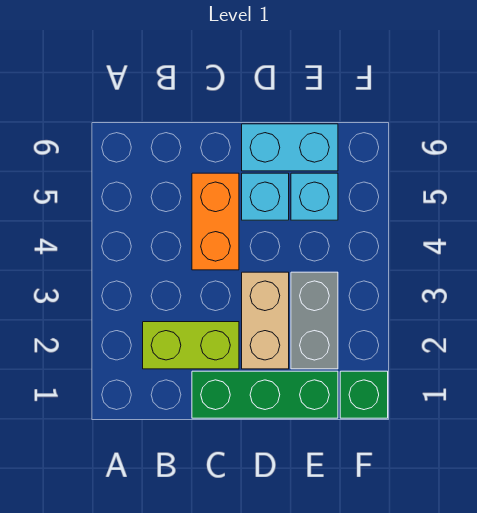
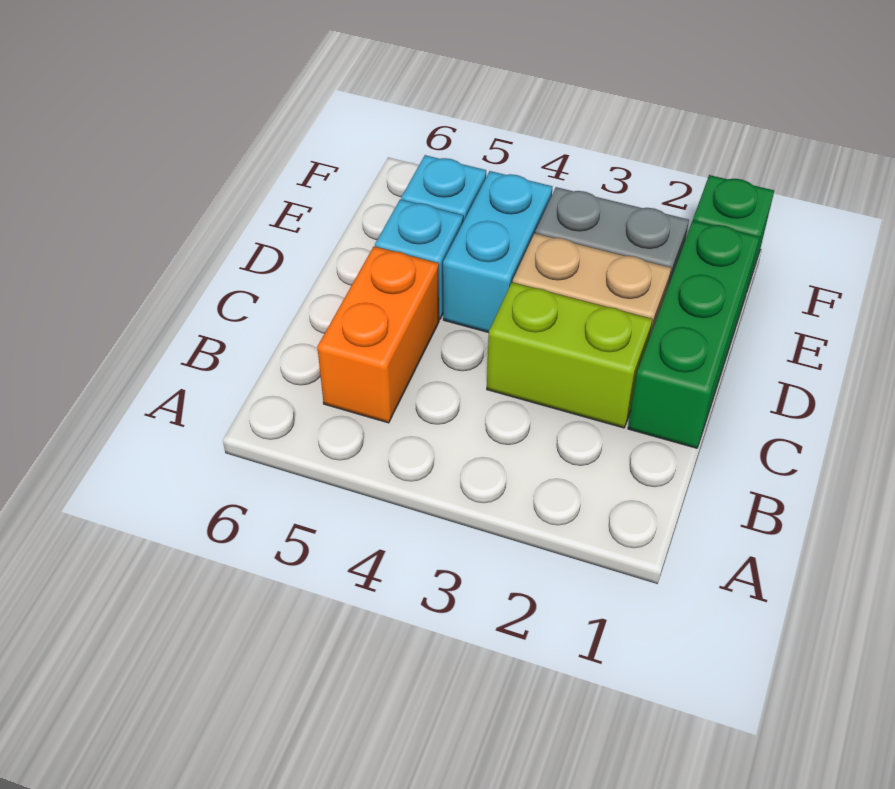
lime brick B2:C2 level 1 -> lime brick C2:C3 level 1
orange brick C4:C5 level 1 -> orange brick B5:C5 level 1
cyan brick D6:E6 level 1 -> cyan brick D4:E4 level 1

